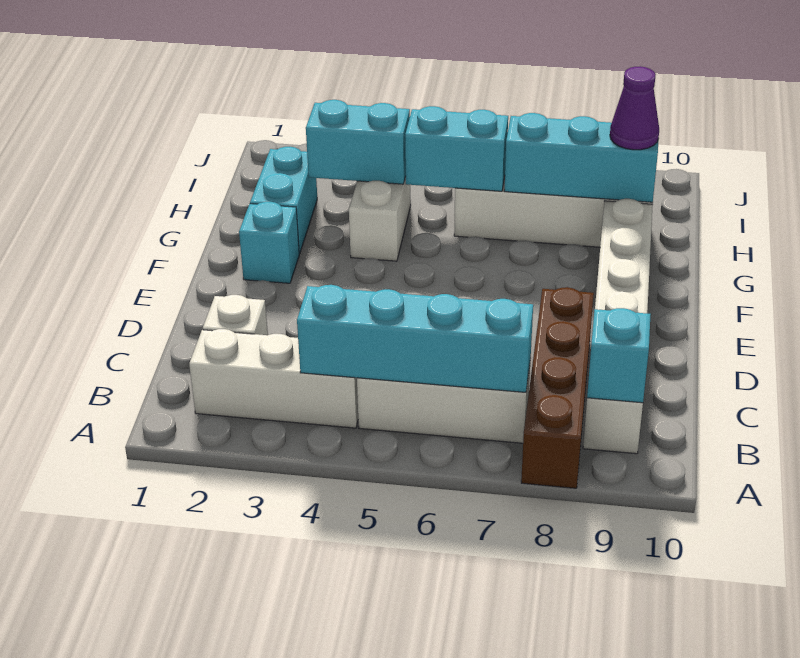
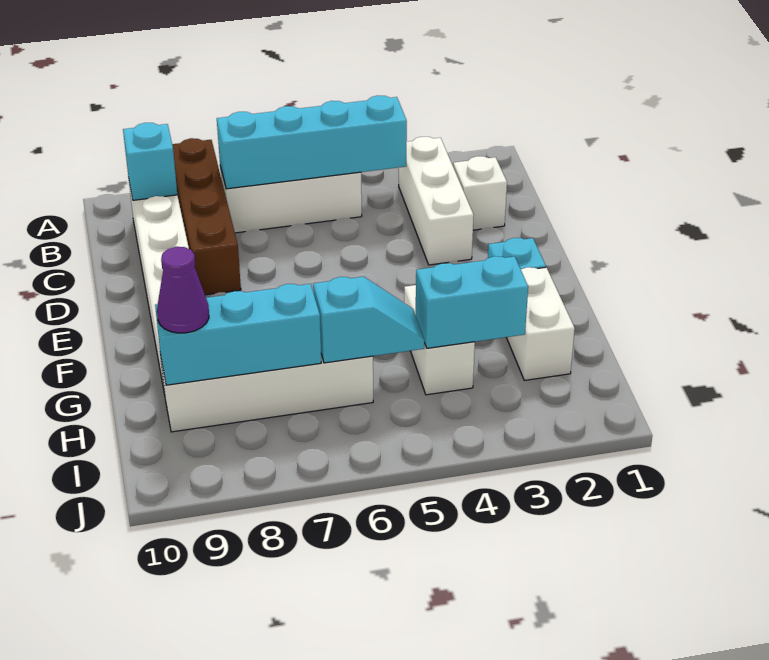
white brick B2:B4 level 1 -> white brick B3:D3 level 1
cyan brick G2:H2 level 1 -> white brick G2:H2 level 1
cyan brick H5:H6 level 2 -> cyan slope H5:H6 level 2 top 6

